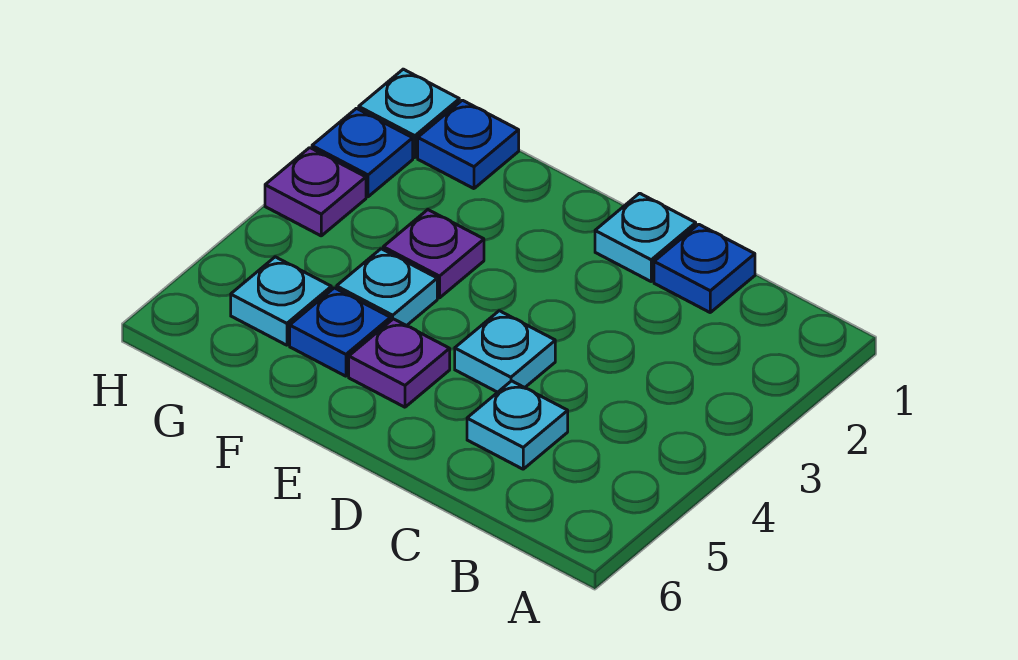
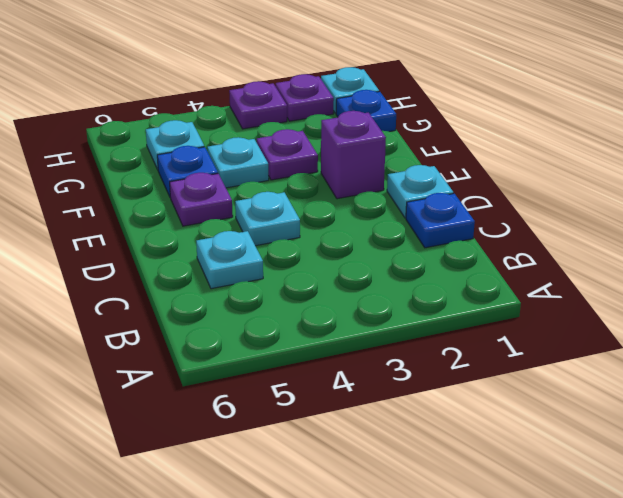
none -> purple brick E2 level 1
blue plate H2 level 1 -> purple plate H2 level 1

